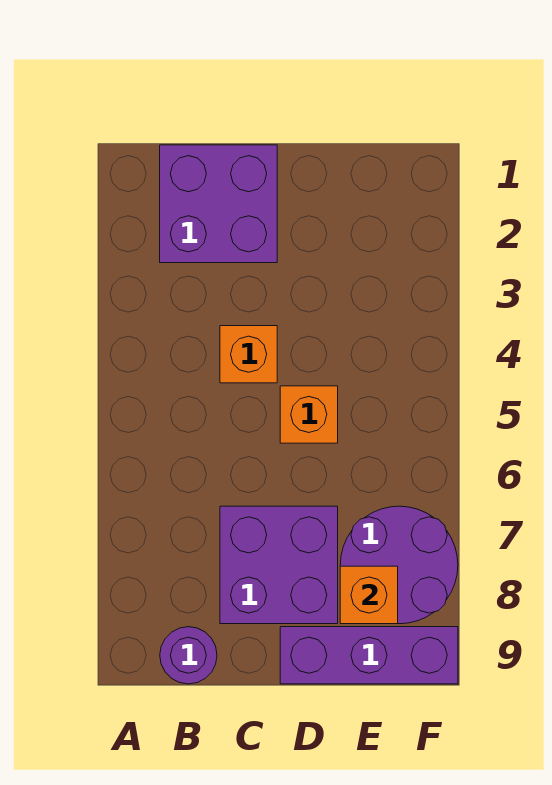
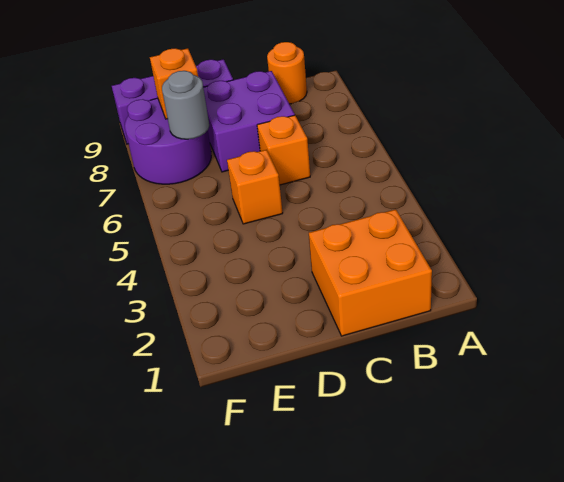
purple brick B1:C2 level 1 -> orange brick B1:C2 level 1
purple round brick B9 level 1 -> orange round brick B9 level 1
orange brick C4 level 1 -> orange brick C6 level 1
none -> grey round brick E7 level 2

